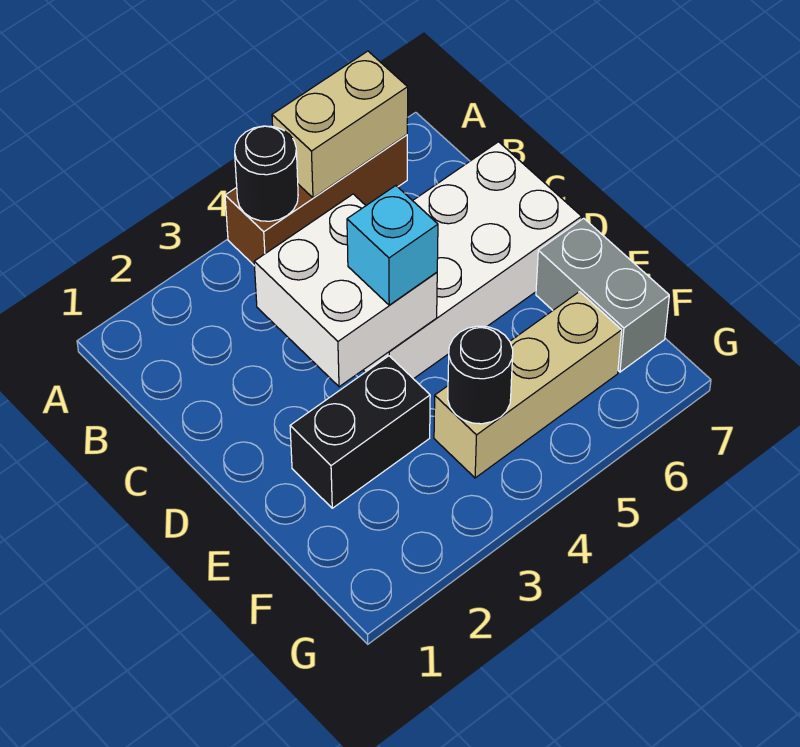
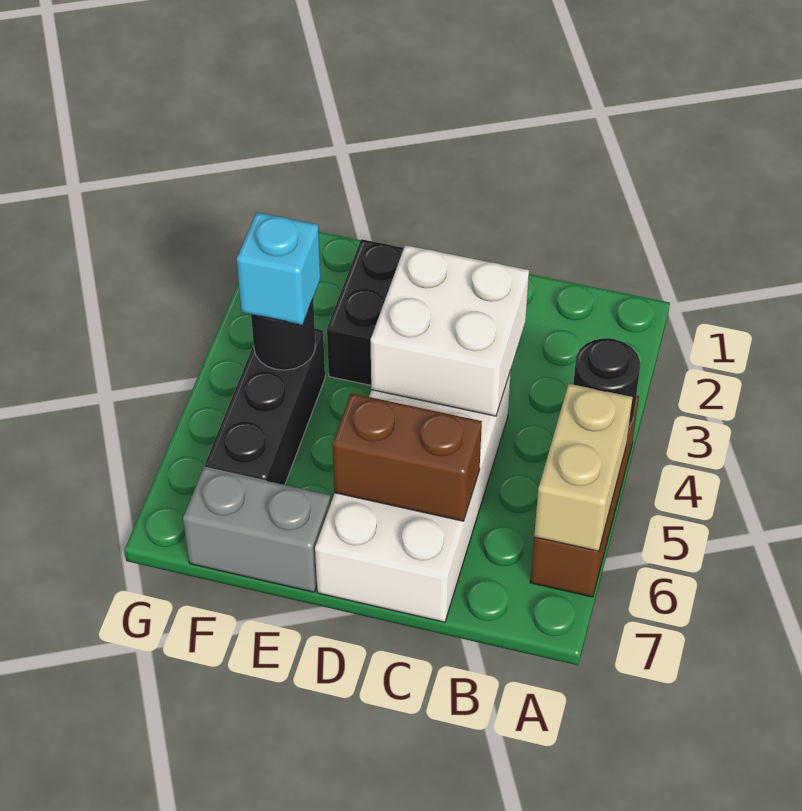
none -> brown brick C6:D6 level 2
cyan brick D4 level 3 -> cyan brick F4 level 3
tan brick F4:F6 level 1 -> black brick F4:F6 level 1

